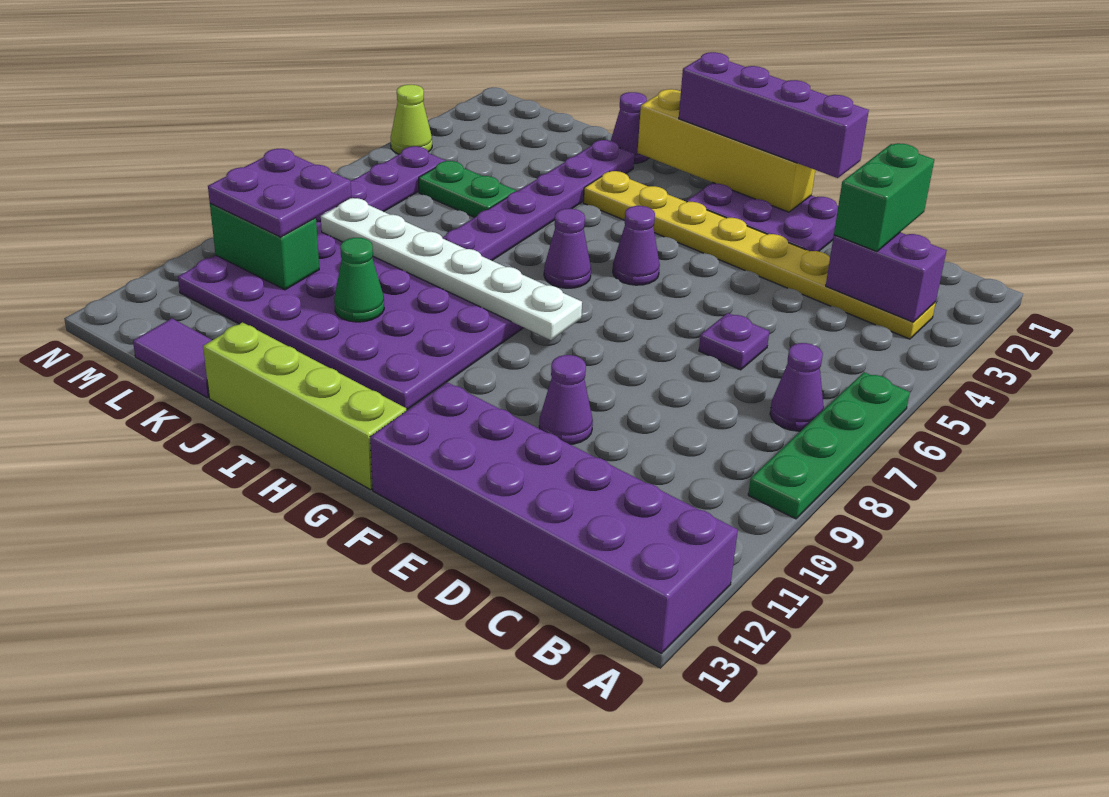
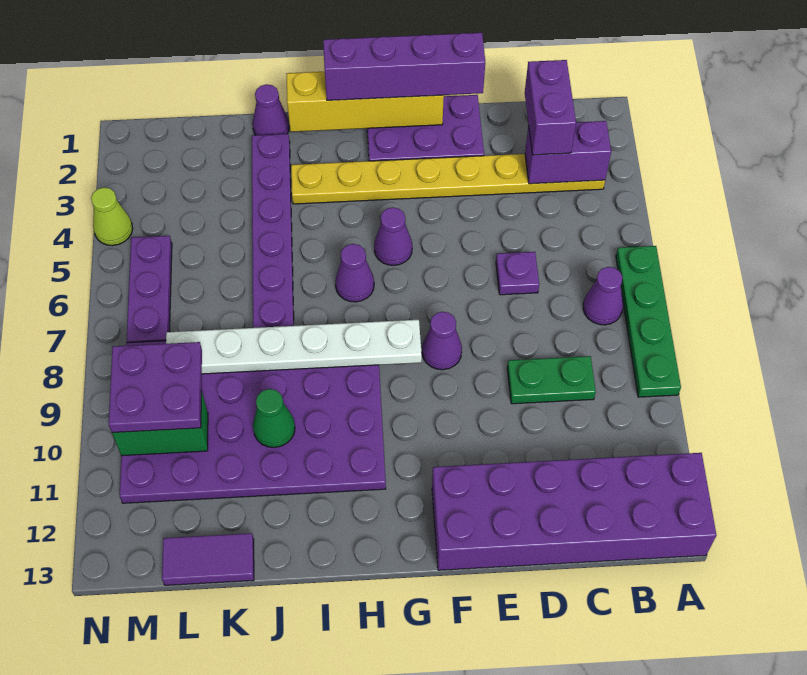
green brick C2:C3 level 3 -> purple brick C2:C3 level 3
purple cone E10 level 1 -> purple cone F8 level 1
lime brick G13:J13 level 1 -> none
green plate K5:L5 level 1 -> green plate C9:D9 level 1

